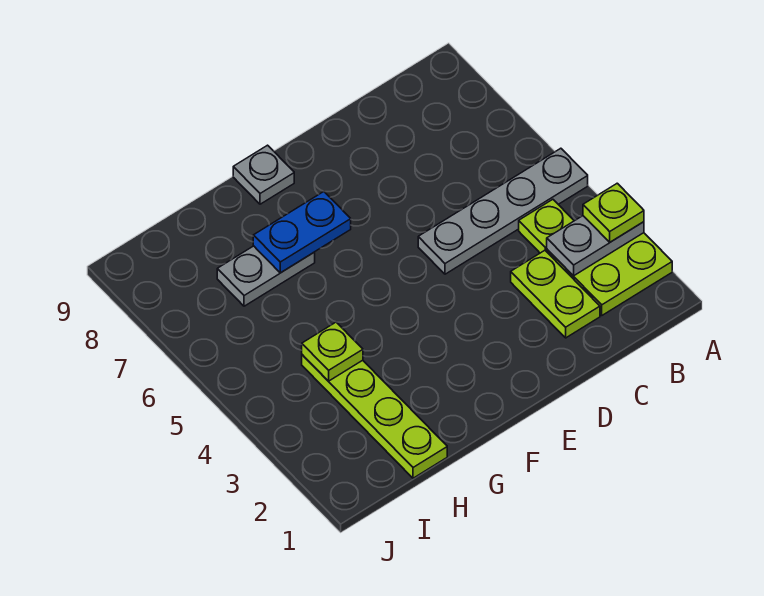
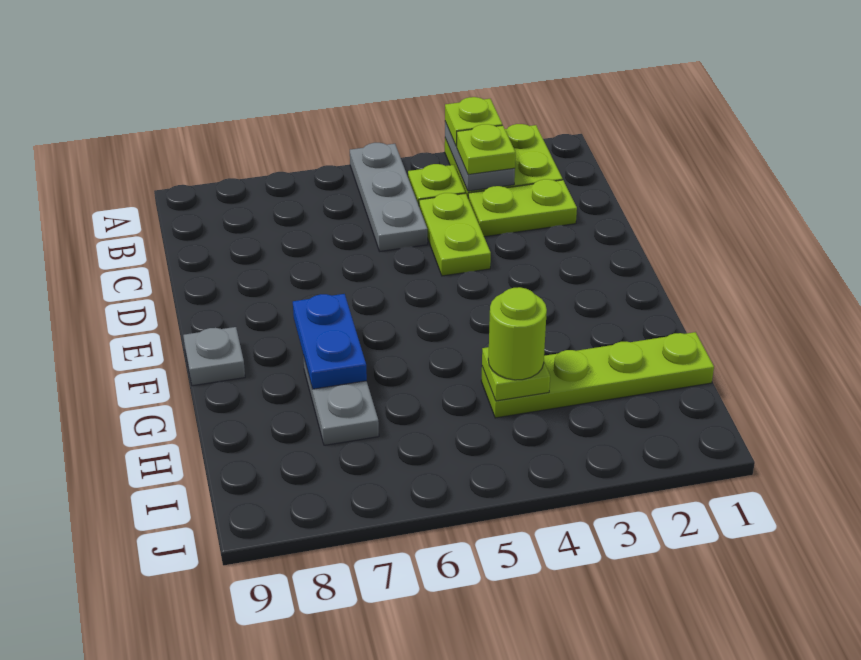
grey plate A5:D5 level 1 -> grey plate A5:C5 level 1
none -> lime plate B3 level 3
none -> lime plate C4:D4 level 1
none -> lime round brick H4 level 3

